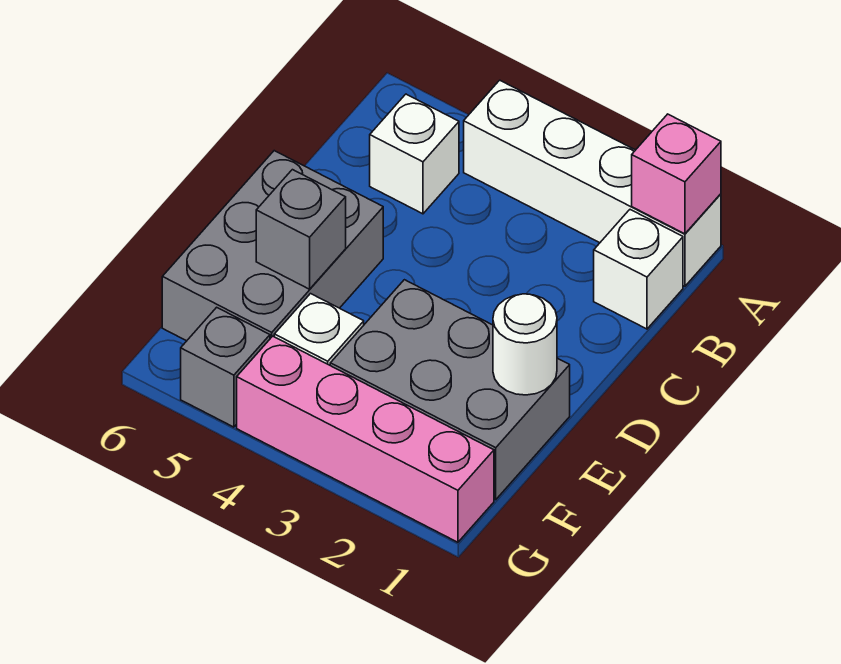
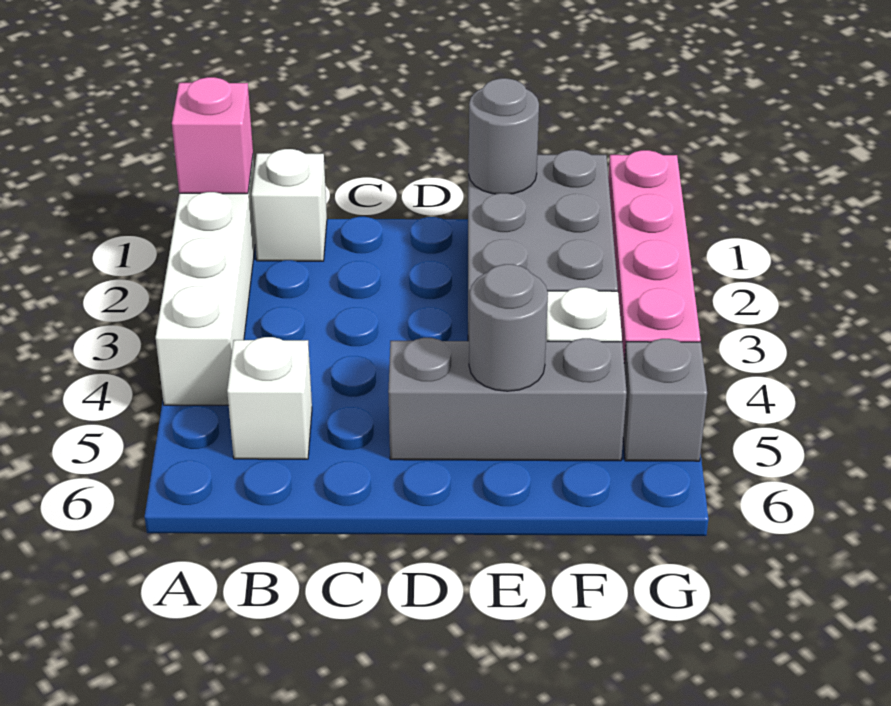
grey brick D5:F6 level 1 -> grey brick D5:F5 level 1
white round brick E1 level 2 -> grey round brick E1 level 2
grey brick E5 level 2 -> grey round brick E5 level 2

